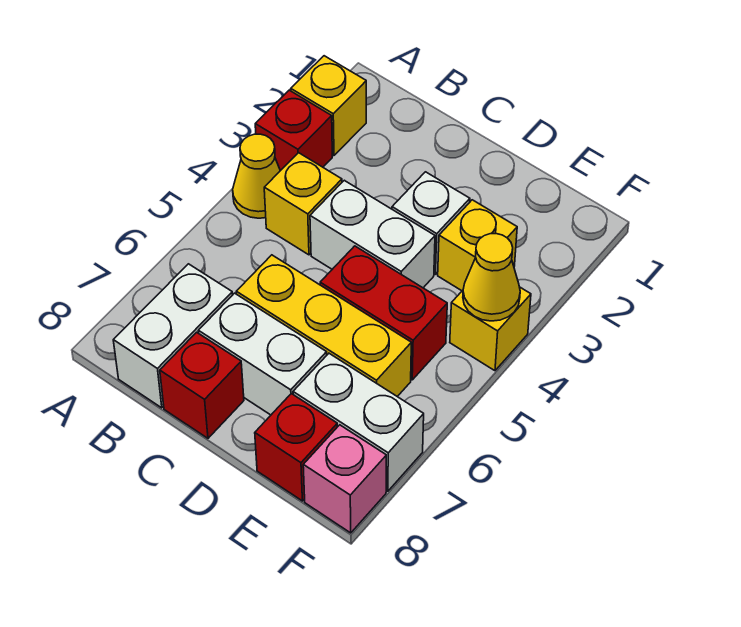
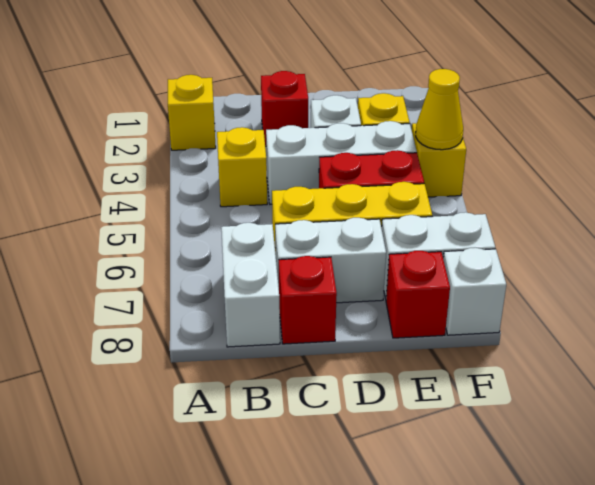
red brick A3 level 1 -> red brick C2 level 1
yellow cone A4 level 1 -> none
white brick C4:D4 level 1 -> white brick C4:E4 level 1
pink brick F8 level 1 -> white brick F8 level 1

